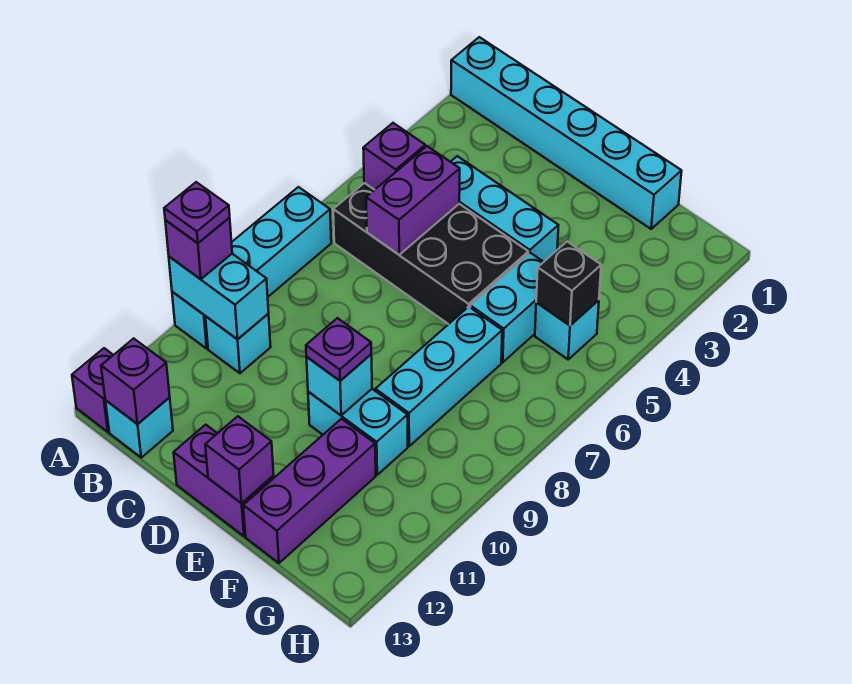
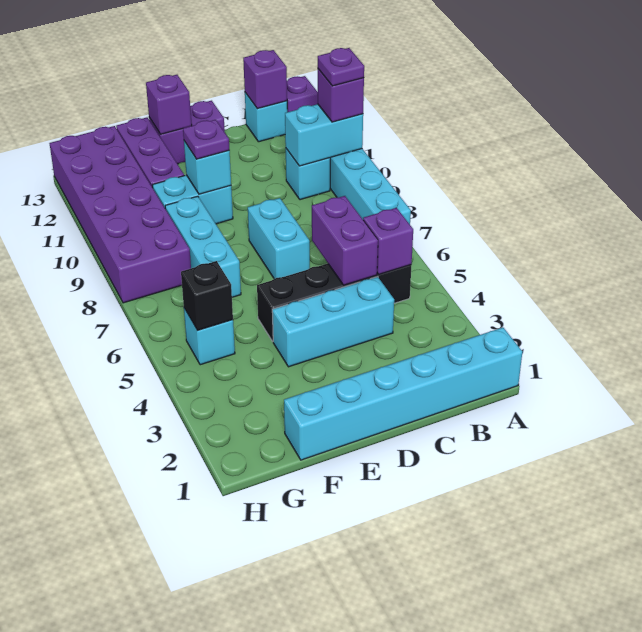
black brick B5:E6 level 1 -> black brick B5:E5 level 1
cyan brick F5:F6 level 1 -> cyan brick D7:D8 level 1
none -> purple brick G8:H13 level 1

